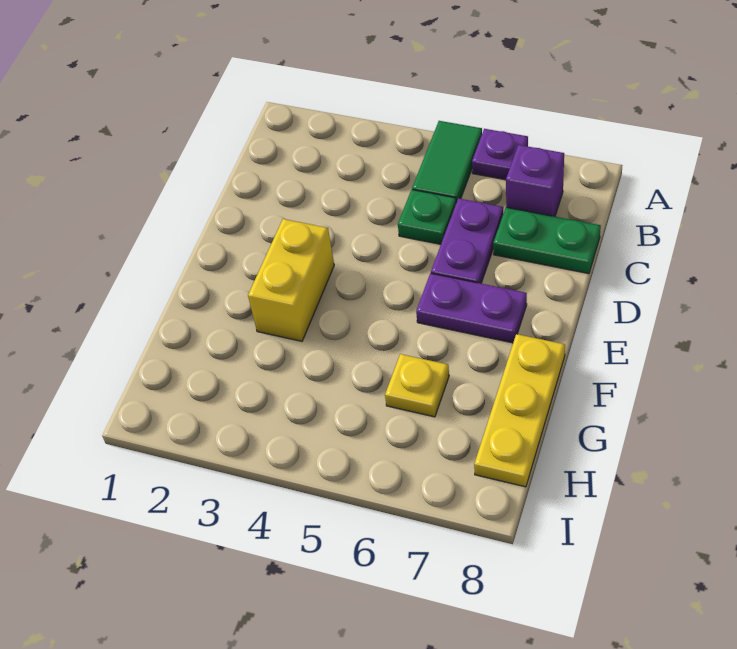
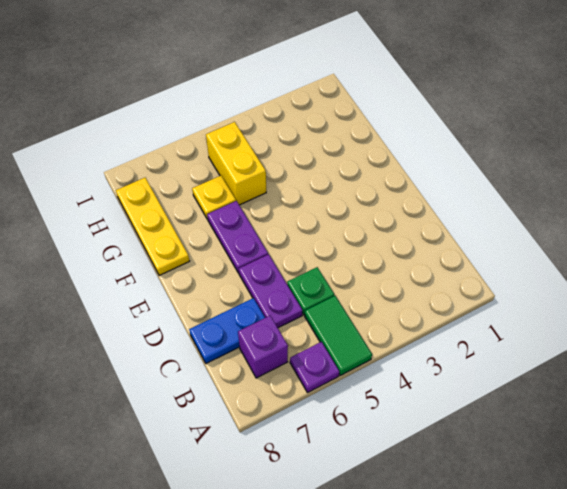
green plate C7:C8 level 1 -> blue plate C7:C8 level 1
yellow brick E3:F3 level 1 -> yellow brick G5:H5 level 1
purple plate E6:E7 level 1 -> purple plate E6:F6 level 1

